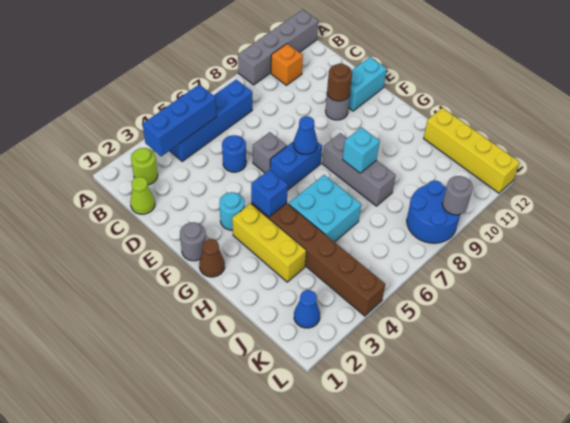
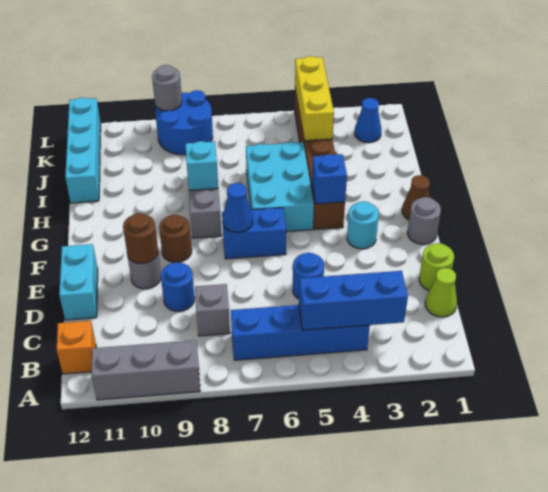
grey brick A9:A12 level 1 -> grey brick A9:A11 level 1
lime round brick B2 level 1 -> lime round brick D1 level 1
orange brick B10 level 1 -> orange brick B12 level 1
none -> blue round brick D9 level 1
grey brick E6 level 1 -> grey brick C8 level 1
cyan brick E11:E12 level 1 -> cyan brick D12:E12 level 1
none -> brown round brick F9 level 1
yellow brick G3:I3 level 1 -> yellow brick J4:L4 level 2
cyan brick H5:I6 level 1 -> cyan brick G5:I6 level 1
yellow brick I12:L12 level 1 -> cyan brick I12:L12 level 1

